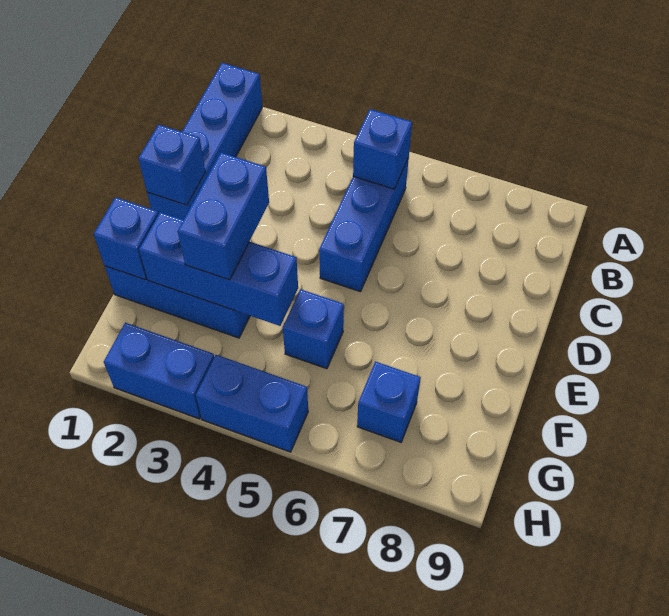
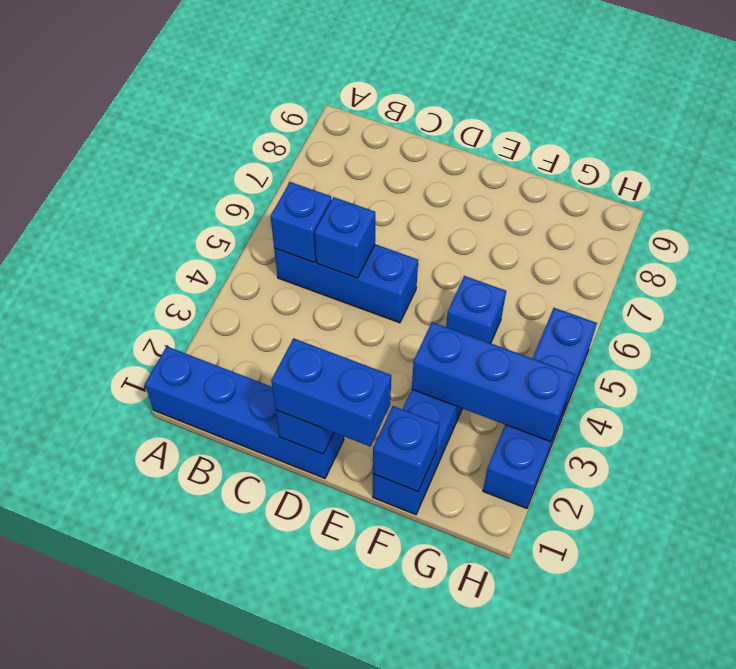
blue brick E3:F3 level 3 -> blue brick D1:E1 level 3
blue brick F2:F4 level 2 -> blue brick F3:H3 level 2
blue brick G7 level 1 -> blue brick C5 level 2

